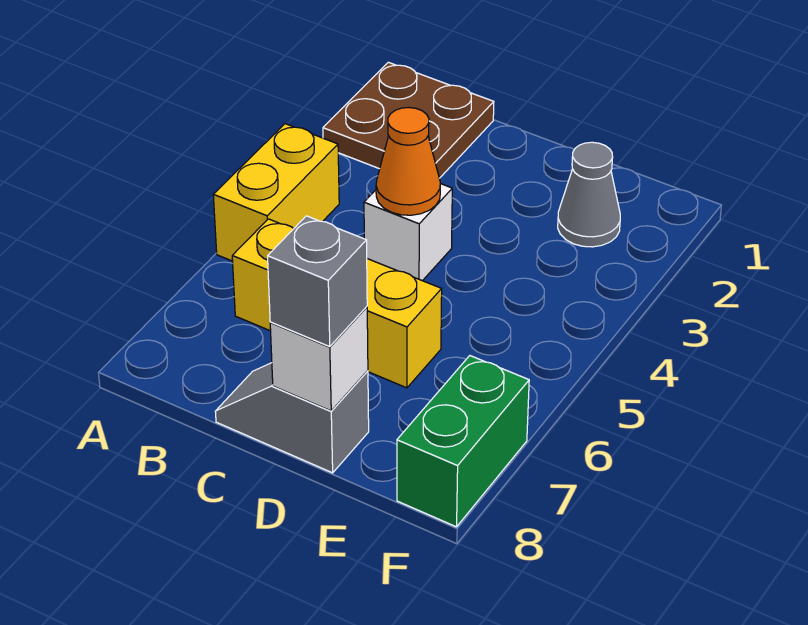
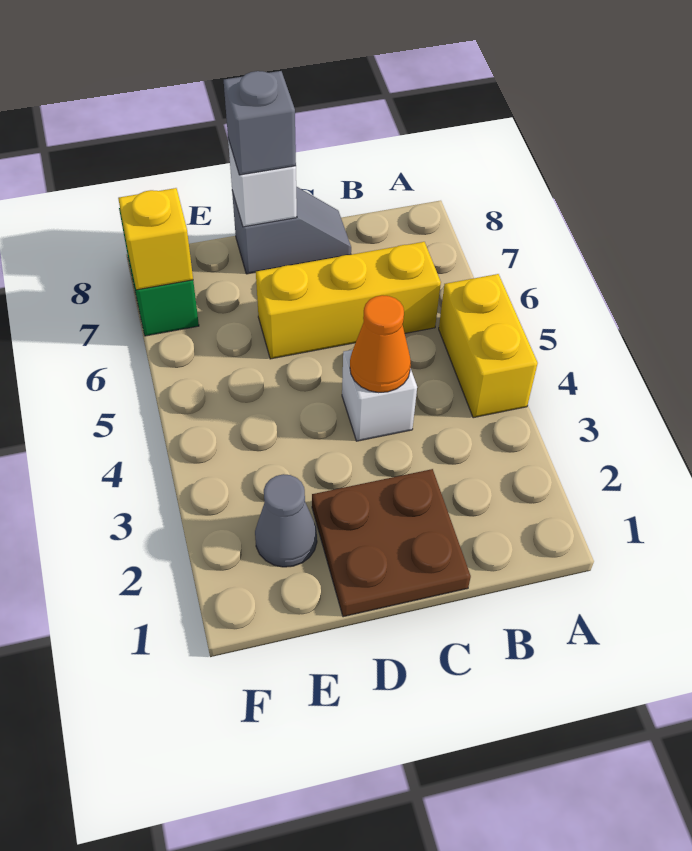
brown plate A1:B2 level 1 -> brown plate C1:D2 level 1
none -> yellow brick F7 level 2

